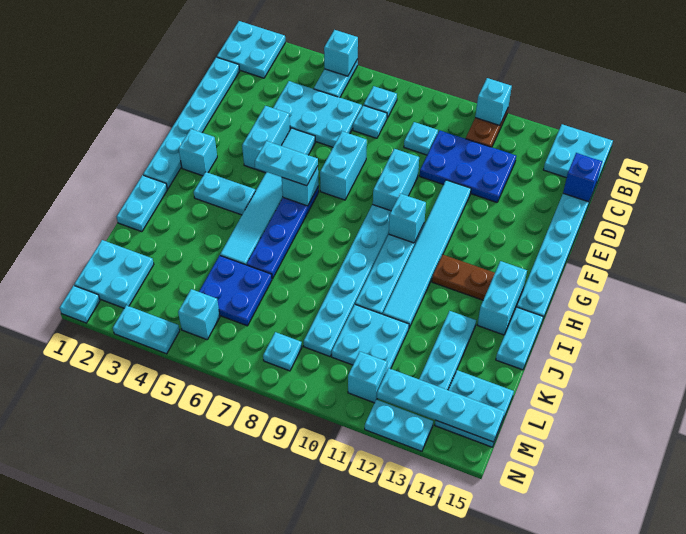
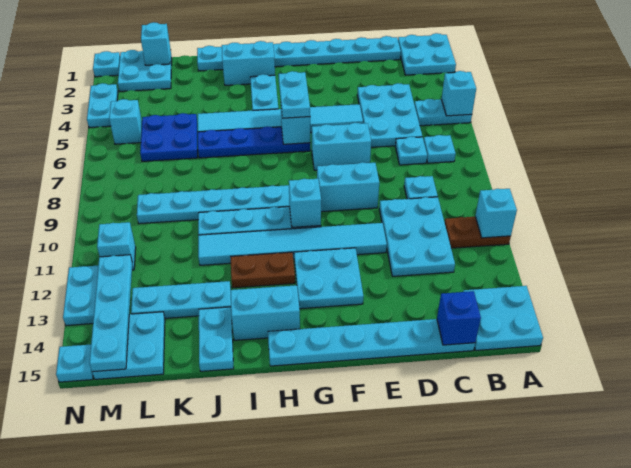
blue plate C10:D12 level 1 -> cyan plate C10:D12 level 1
cyan brick E4:F4 level 1 -> cyan brick H2:I2 level 1
cyan brick G2 level 1 -> cyan brick L1 level 2
brown plate H12:H13 level 1 -> brown plate H12:I12 level 1
cyan plate I15:J15 level 1 -> cyan plate J14:J15 level 1
cyan plate K10:L11 level 1 -> cyan plate F12:G13 level 1
cyan plate M8 level 1 -> cyan plate N15 level 1

